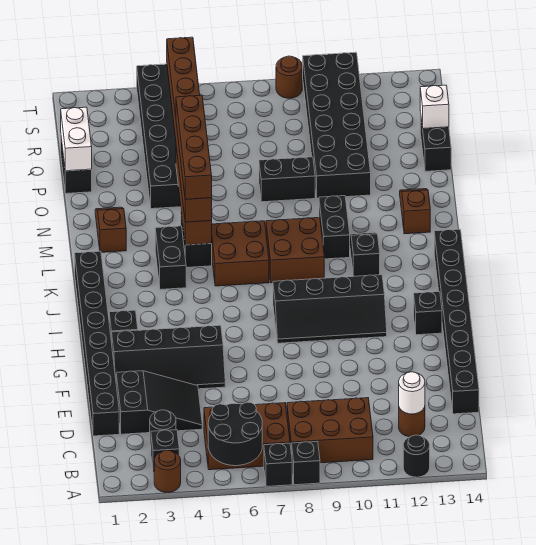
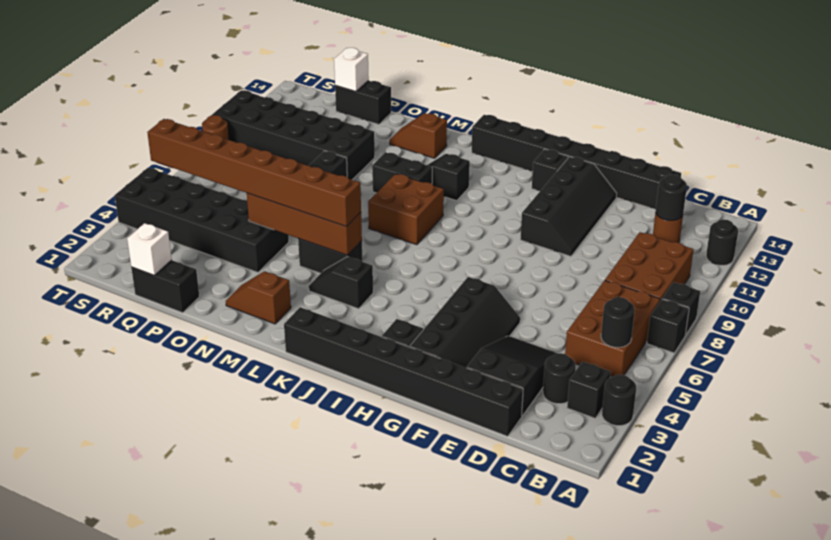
brown round brick A3 level 1 -> black round brick A3 level 1
black round brick A5:B6 level 2 -> black round brick B5 level 2
white round brick C12 level 2 -> black round brick C12 level 2
black slope H8:I11 level 1 top I -> black slope F10:G13 level 1 top G
black brick K4:L4 level 1 -> black slope K4:L4 level 1 top K
brown brick K6:L7 level 1 -> none
brown brick L5:O5 level 4 -> none
white brick P1:Q1 level 2 -> white brick Q1 level 2

